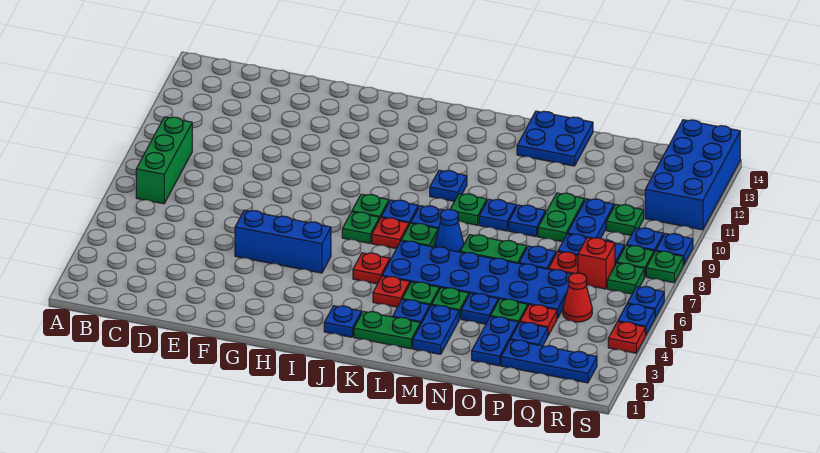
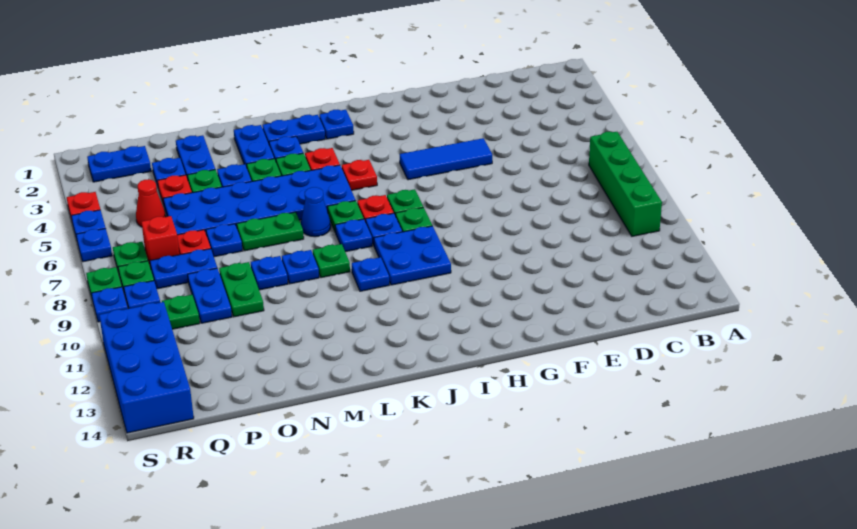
green brick B7:B9 level 1 -> green brick B7:B10 level 1
blue brick F5:H5 level 1 -> blue tile F5:H5 level 1
green plate K2:L2 level 1 -> blue plate K2:L2 level 1
blue plate M13:N14 level 1 -> blue plate I9:J10 level 1
blue plate P2:R2 level 1 -> blue plate Q2:R2 level 1

